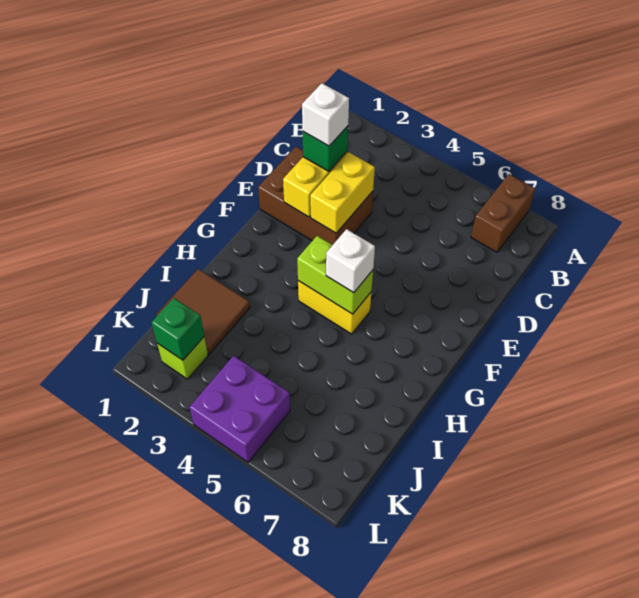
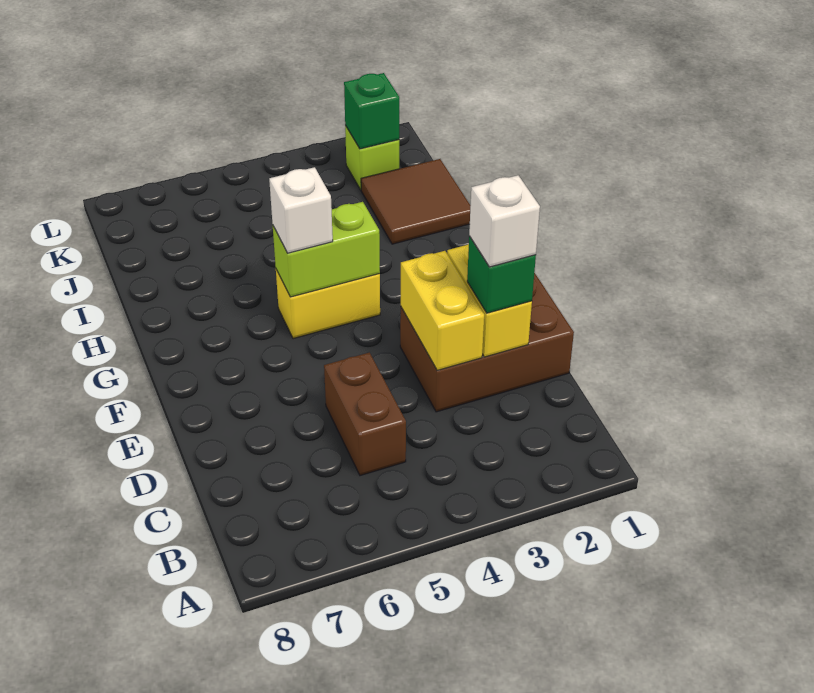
brown brick A7:B7 level 1 -> brown brick C5:D5 level 1
purple brick K4:L5 level 1 -> none

